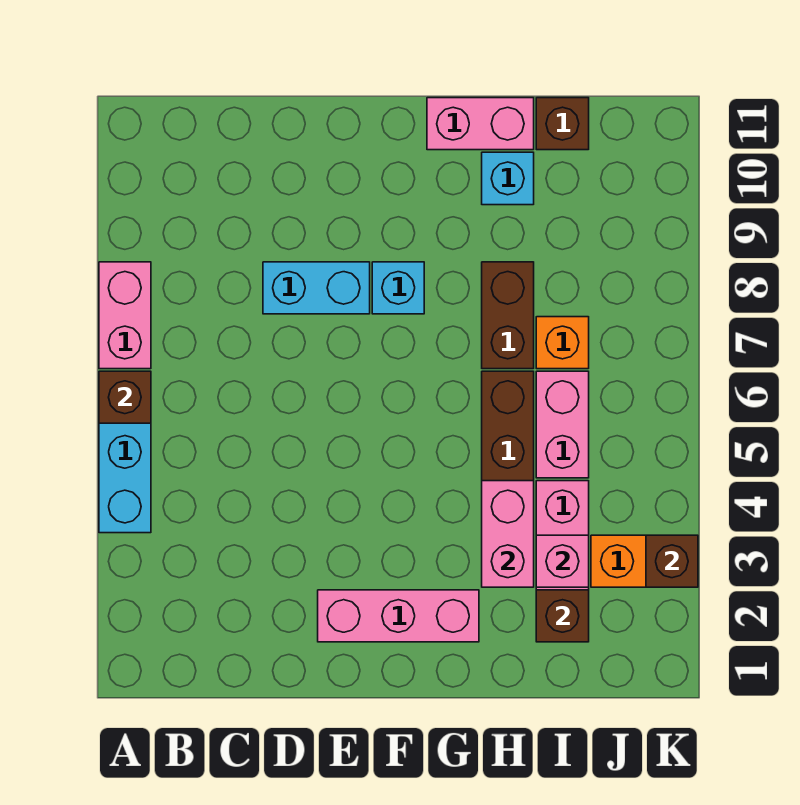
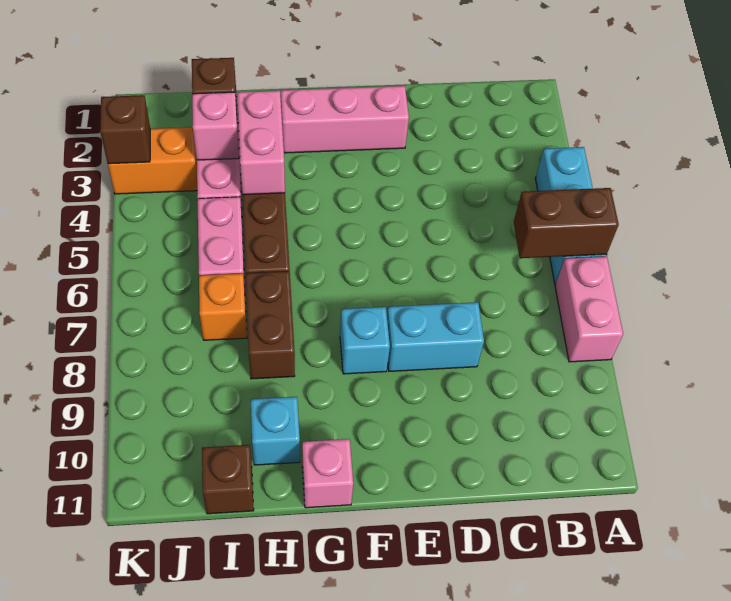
brown brick A6 level 2 -> brown brick A6:B6 level 2
pink brick G11:H11 level 1 -> pink brick G11 level 1

